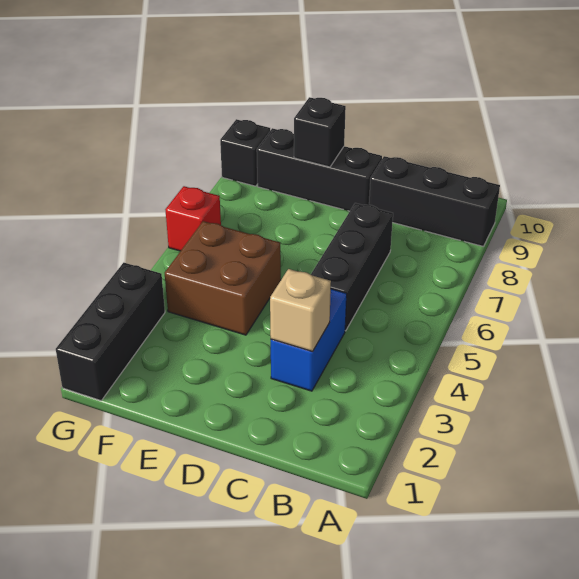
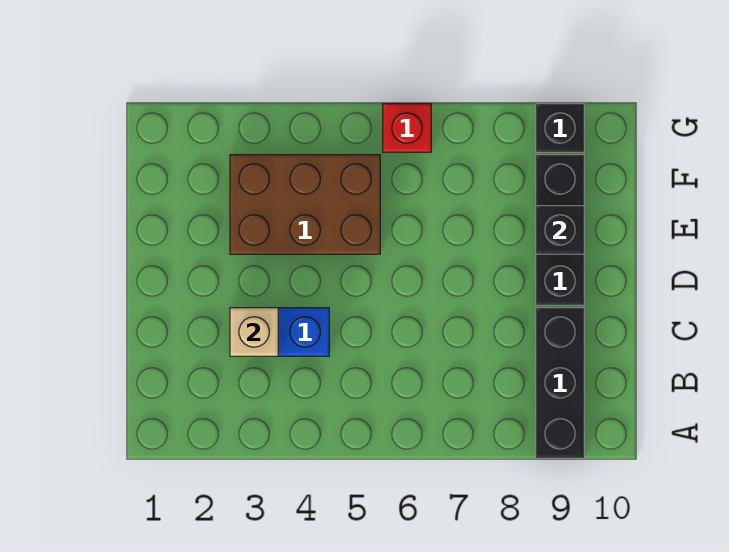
black brick C5:C7 level 1 -> none
brown brick E4:F5 level 1 -> brown brick E3:F5 level 1
black brick G1:G3 level 1 -> none

